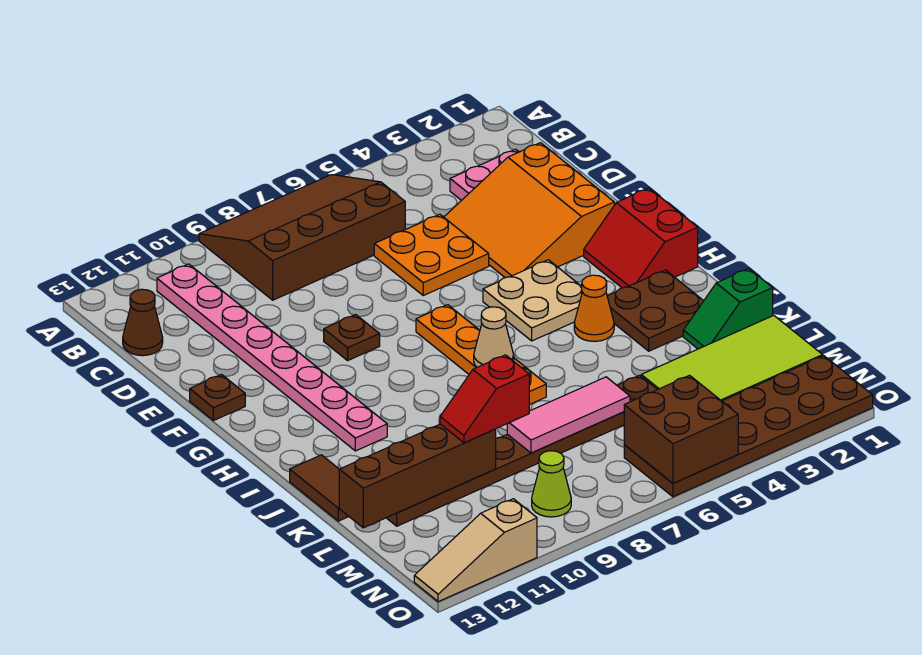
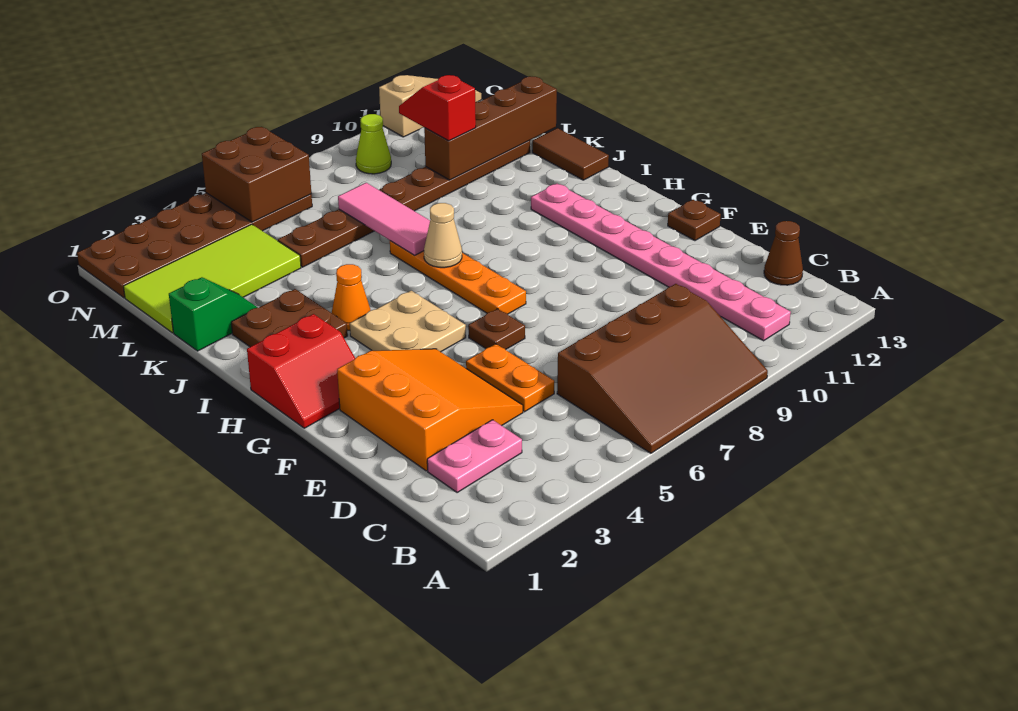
orange plate D5:E6 level 1 -> orange plate D5:E5 level 1
brown plate F9 level 1 -> brown plate F6 level 1
red slope G1:H2 level 1 top 1 -> red slope G1:H2 level 1 top H
pink tile L6:L8 level 2 -> pink tile J7:L7 level 2
red slope L9:L10 level 3 top 9 -> red slope L10:M10 level 3 top L

